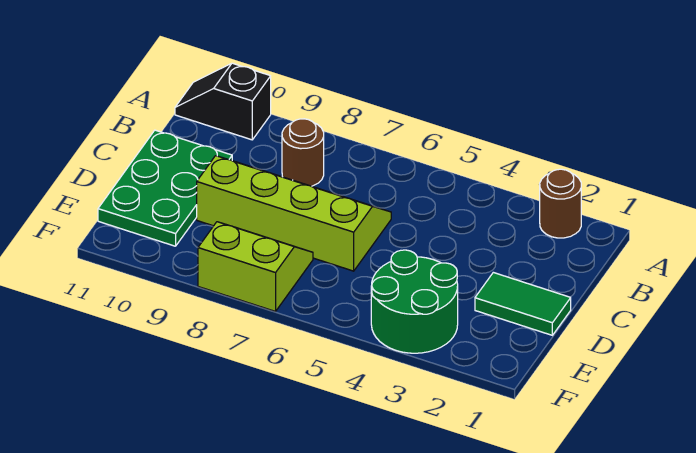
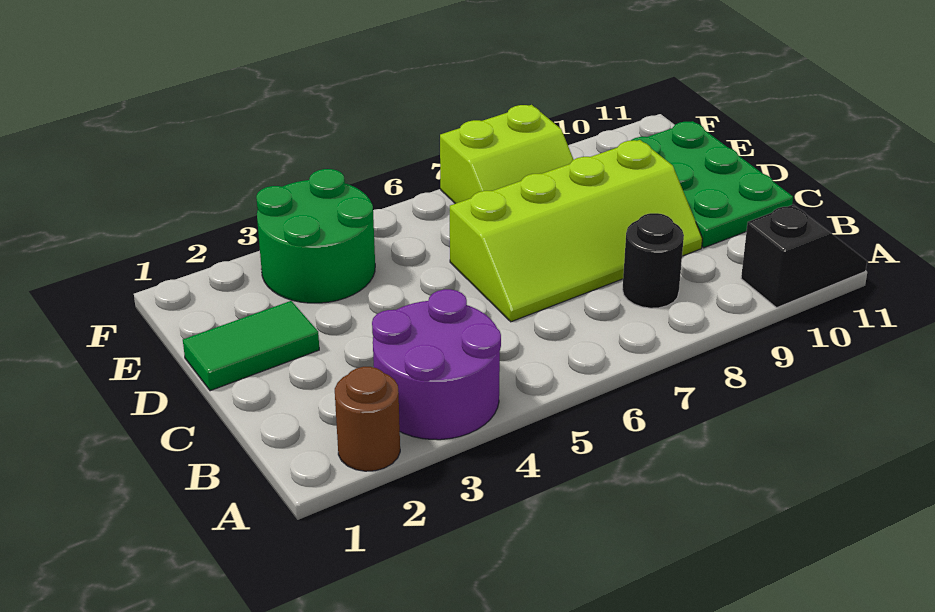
none -> purple round brick A3:B4 level 1
brown round brick B8 level 1 -> black round brick B8 level 1

